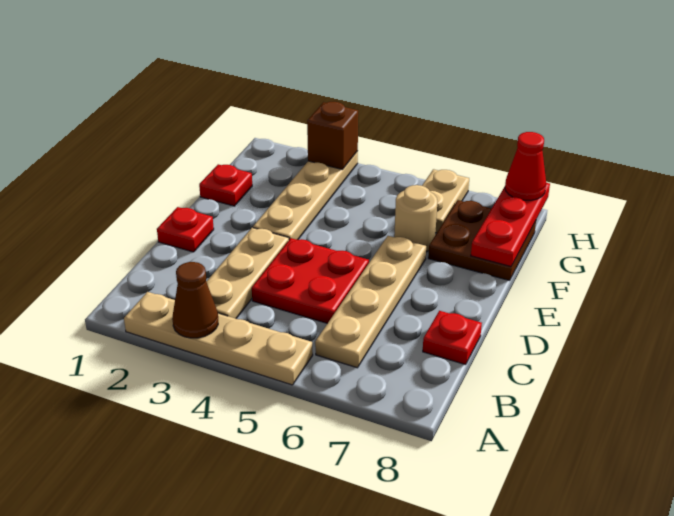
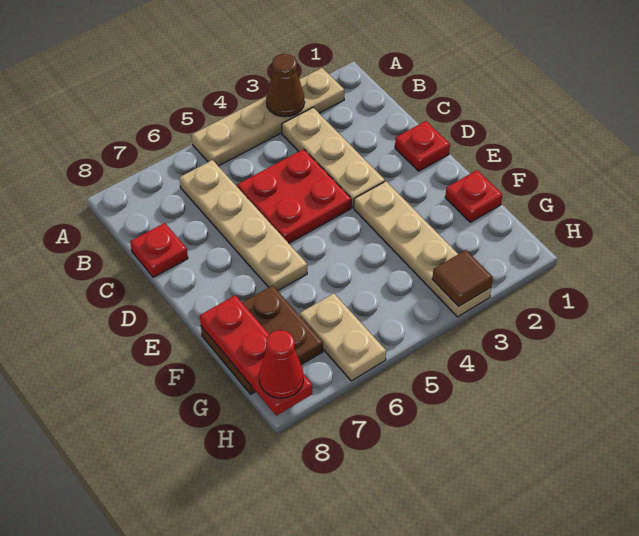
tan round brick F6 level 1 -> none
brown brick H3 level 2 -> brown tile H3 level 2

